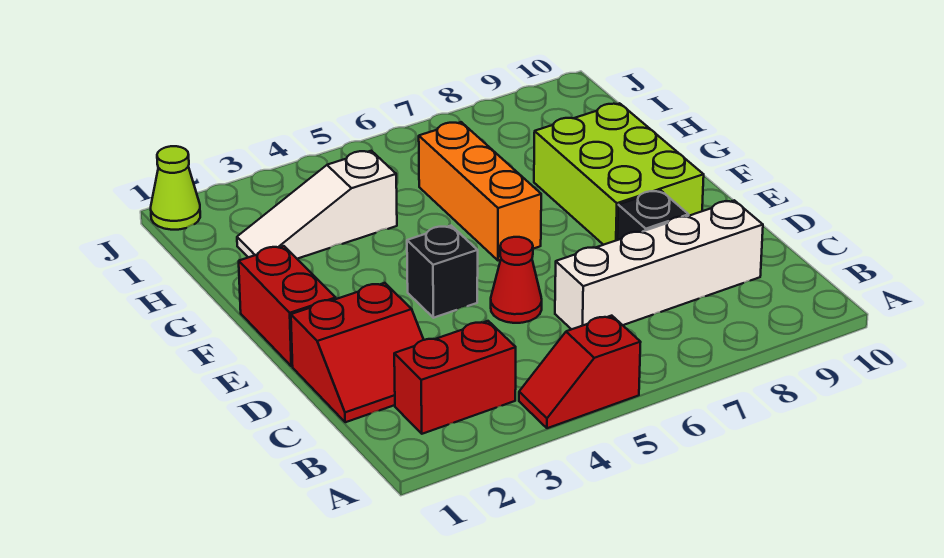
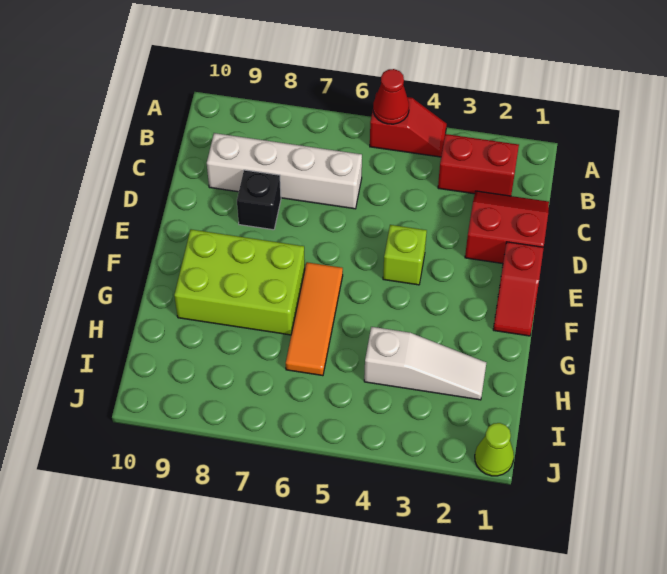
red cone D5 level 1 -> red cone A5 level 2
red brick E1:F1 level 1 -> red slope E1:F1 level 1 top E
black brick E4 level 1 -> lime brick E4 level 1
lime brick E8:G9 level 1 -> lime brick F7:G9 level 1
orange brick F6:H6 level 1 -> orange tile F6:H6 level 1

